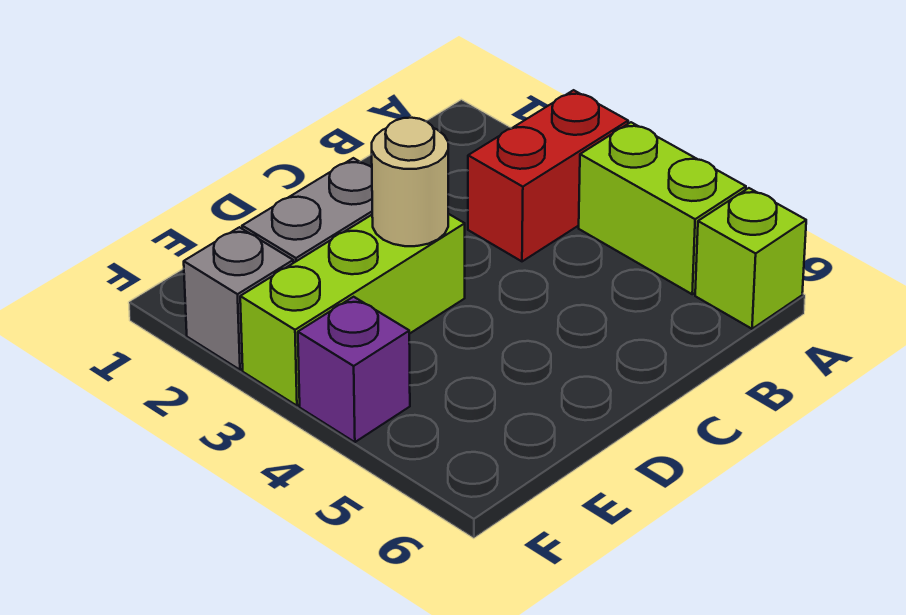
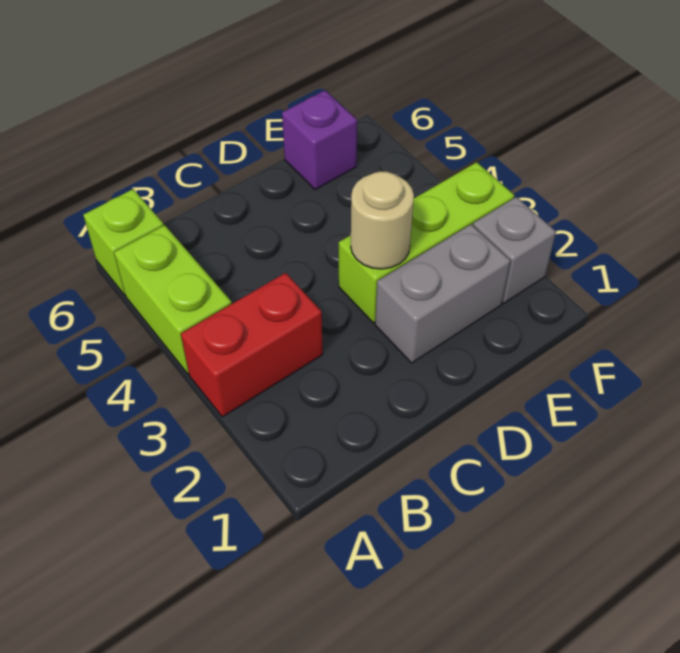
purple brick F4 level 1 -> purple brick E6 level 1

